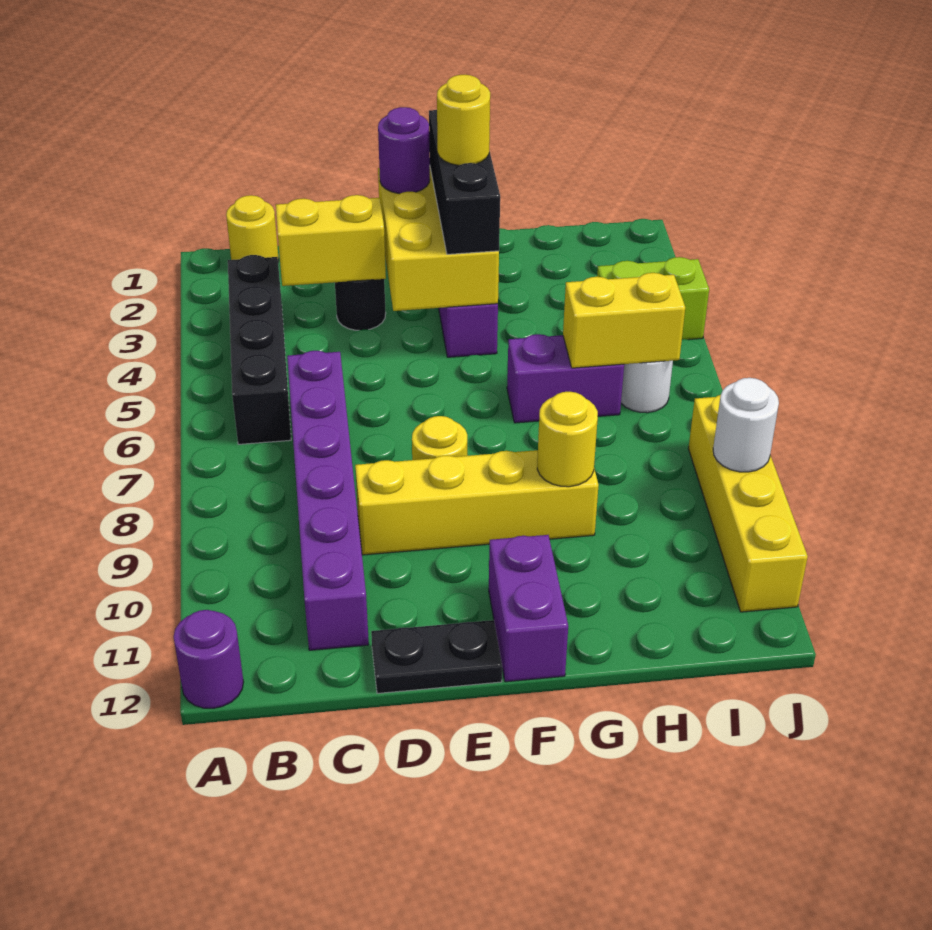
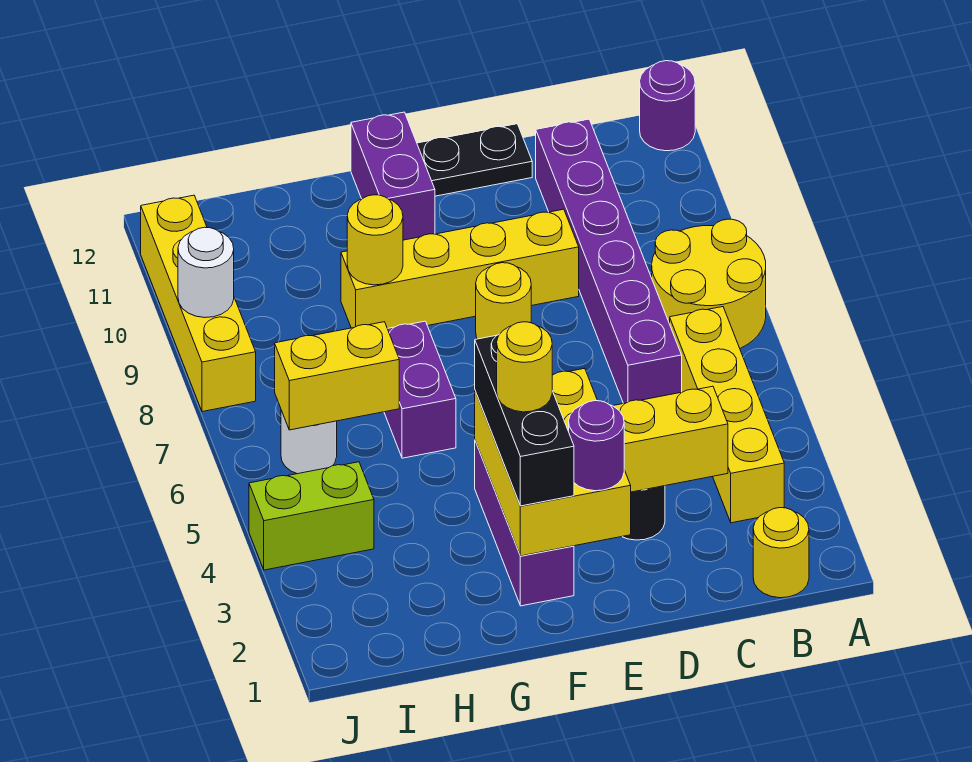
none -> yellow round brick A7:B8 level 1
black brick B3:B6 level 1 -> yellow brick B3:B6 level 1
purple brick G6:H6 level 1 -> purple brick G6:G7 level 1

